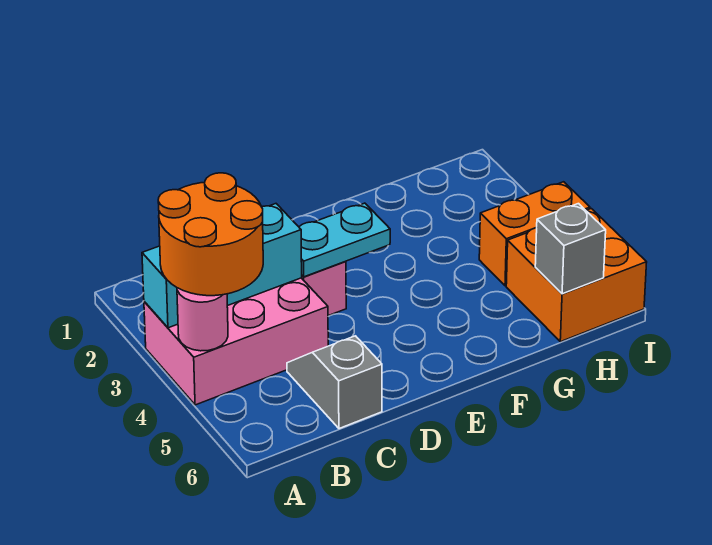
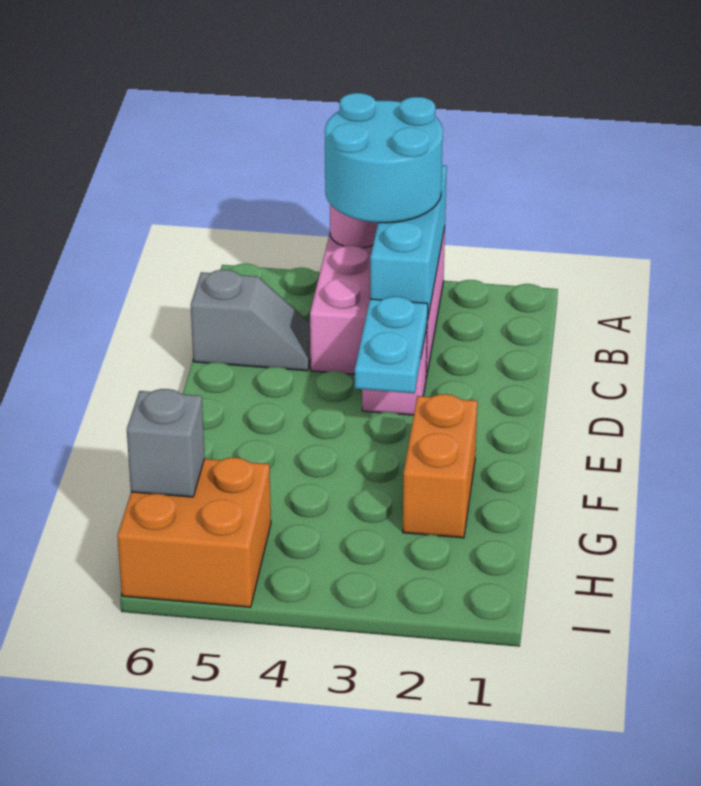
orange round brick A3:B4 level 3 -> cyan round brick A3:B4 level 3
orange brick H4:I4 level 1 -> orange brick F2:G2 level 1

